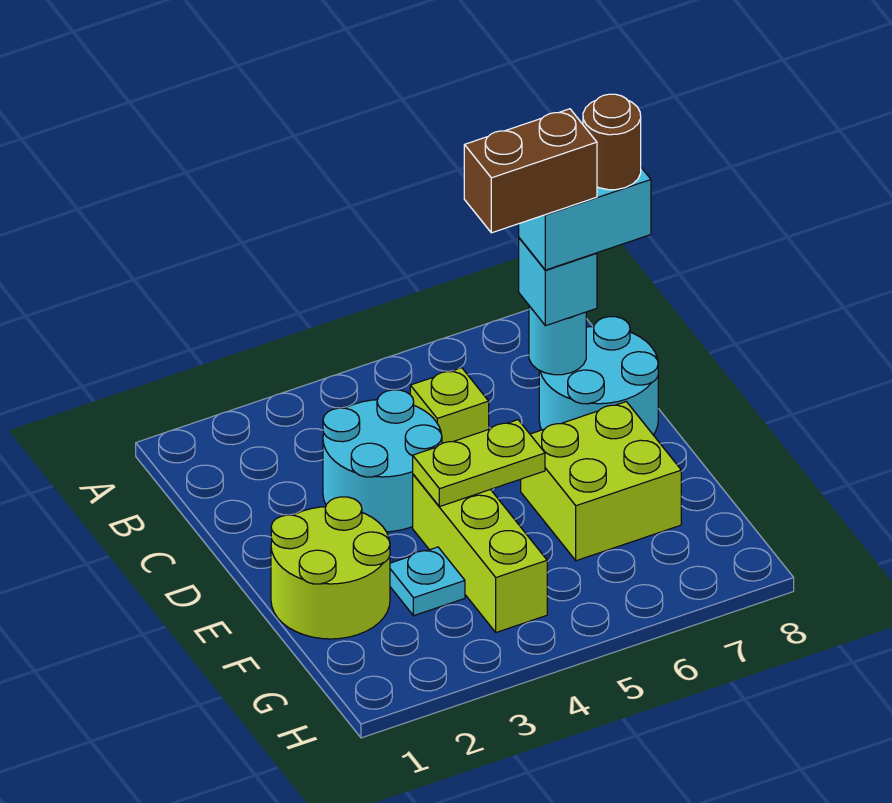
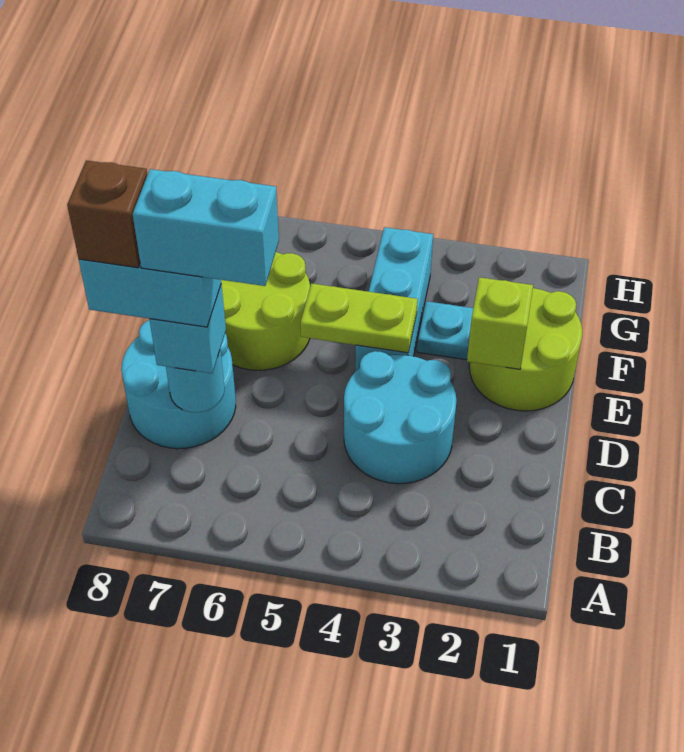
lime brick C5 level 1 -> lime brick E2 level 2
brown brick C6:C7 level 5 -> cyan brick C6:C7 level 5
brown round brick C8 level 5 -> brown brick C8 level 5
lime brick E4:G4 level 1 -> cyan brick E4:G4 level 1
lime brick E6:F7 level 1 -> lime round brick E6:F7 level 1

